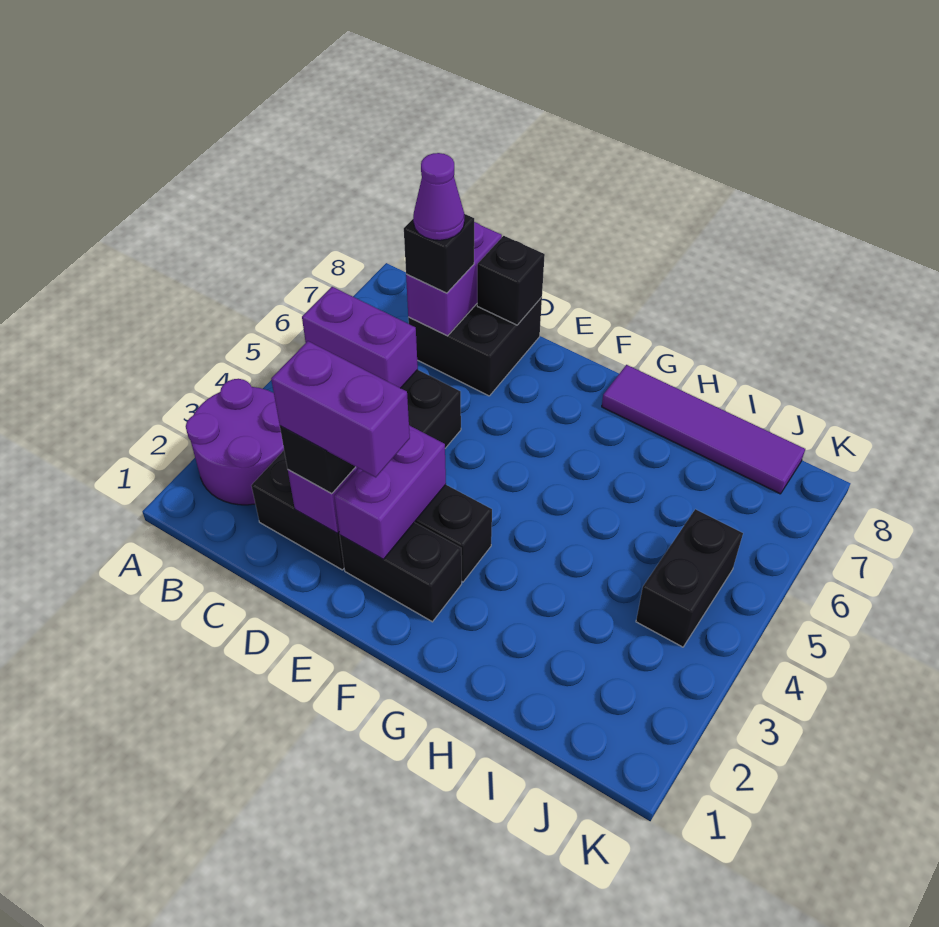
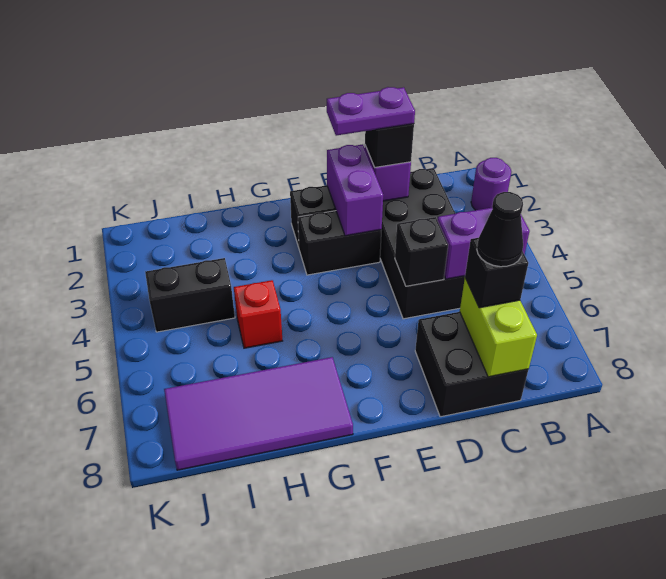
purple round brick A2:B3 level 1 -> purple round brick A2 level 1
purple brick C7:C8 level 2 -> lime brick C7:C8 level 2
purple cone C7 level 4 -> black cone C7 level 4
purple brick D2:E2 level 4 -> purple plate D2:E2 level 4
black brick D8 level 2 -> black brick D5 level 2
purple tile G8:J8 level 1 -> purple tile G7:J8 level 1
none -> red brick H5 level 1
black brick J4:J5 level 1 -> black brick I4:J4 level 1

